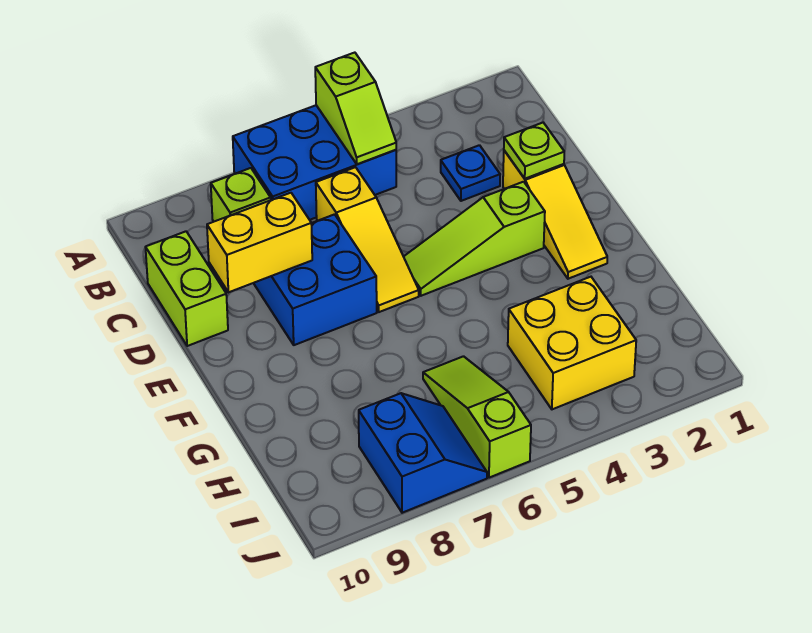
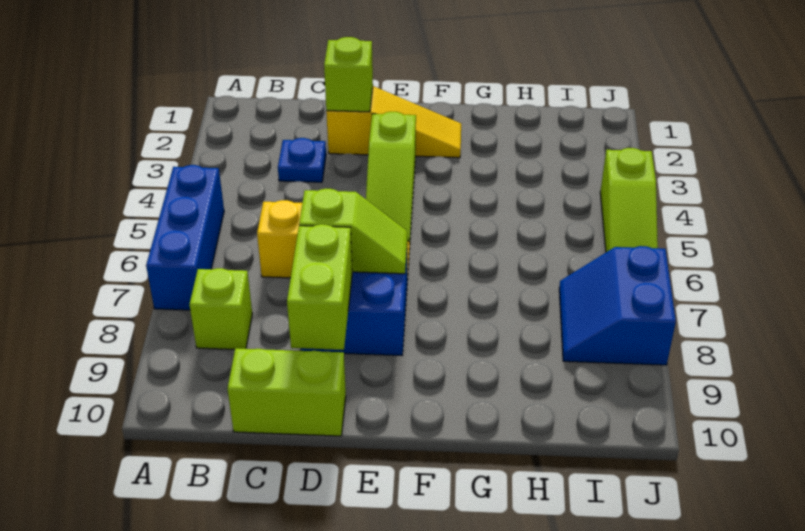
blue brick A5:B7 level 1 -> blue brick A5:A7 level 1
lime slope A5:B5 level 2 top A -> lime slope D7:E7 level 2 top D
lime plate D2 level 2 -> lime brick D2 level 2
yellow brick D8:D9 level 2 -> lime brick D8:D9 level 2
yellow brick H3:I4 level 1 -> none
lime slope H6:J6 level 1 top J -> lime slope J4:J6 level 1 top 4
blue slope I7:J8 level 1 top 8 -> blue slope I7:J8 level 1 top J

